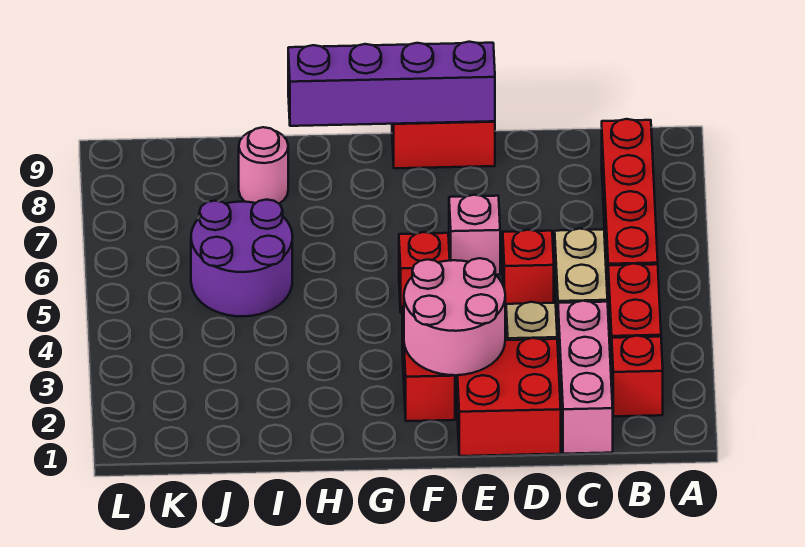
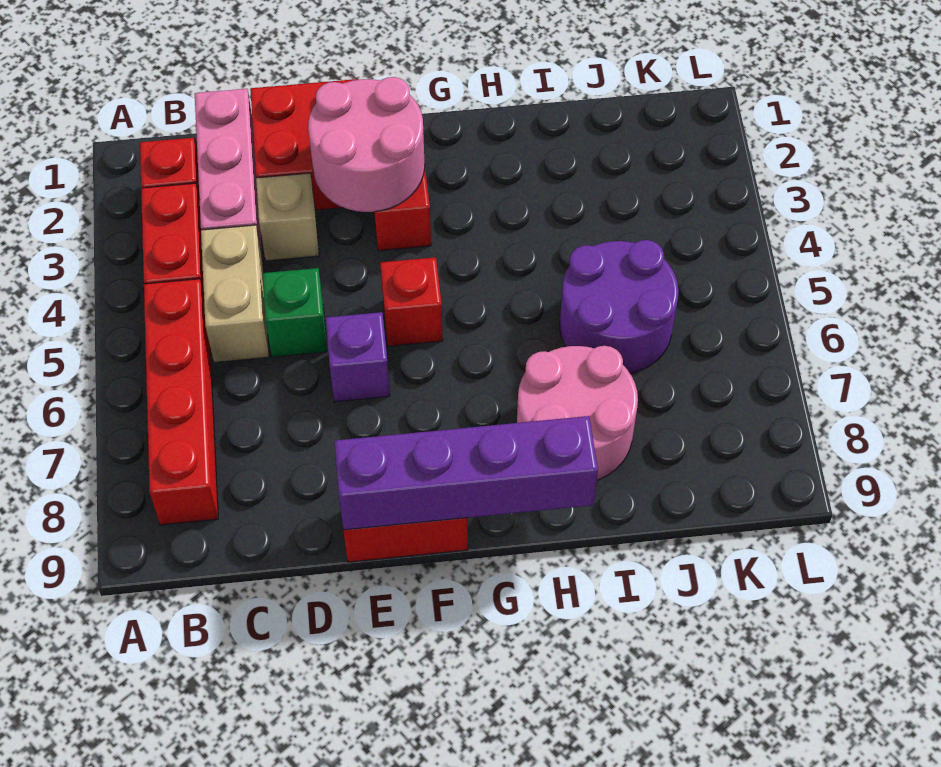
red brick D5 level 1 -> green brick D5 level 1
pink brick E6 level 1 -> purple brick E6 level 1
pink round brick I8 level 1 -> pink round brick H7:I8 level 1

